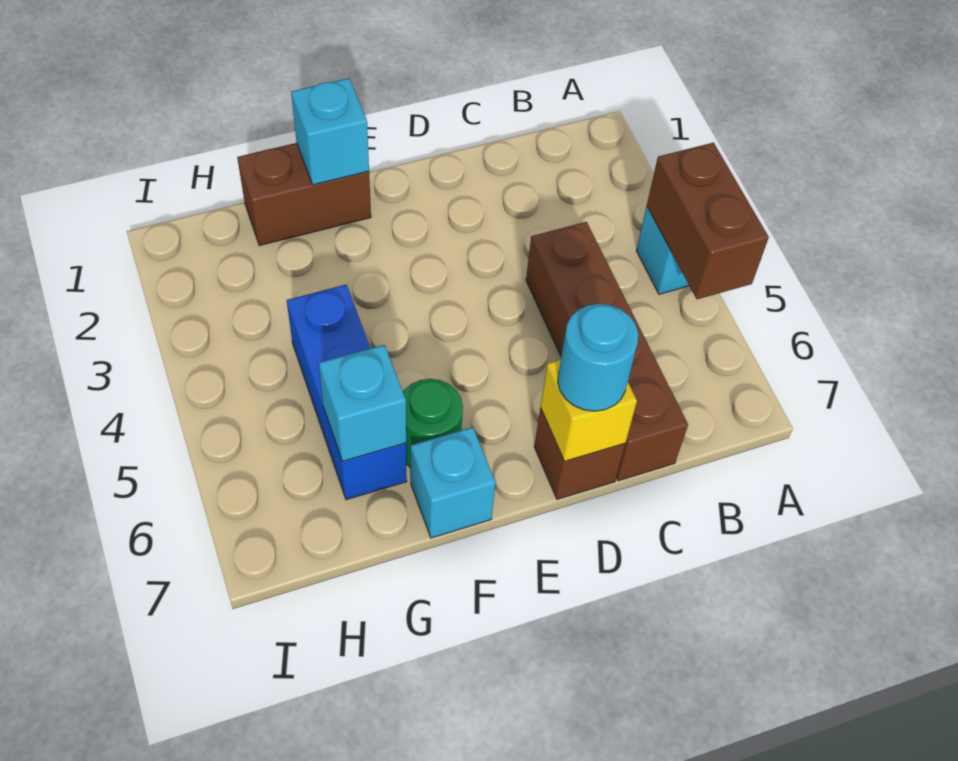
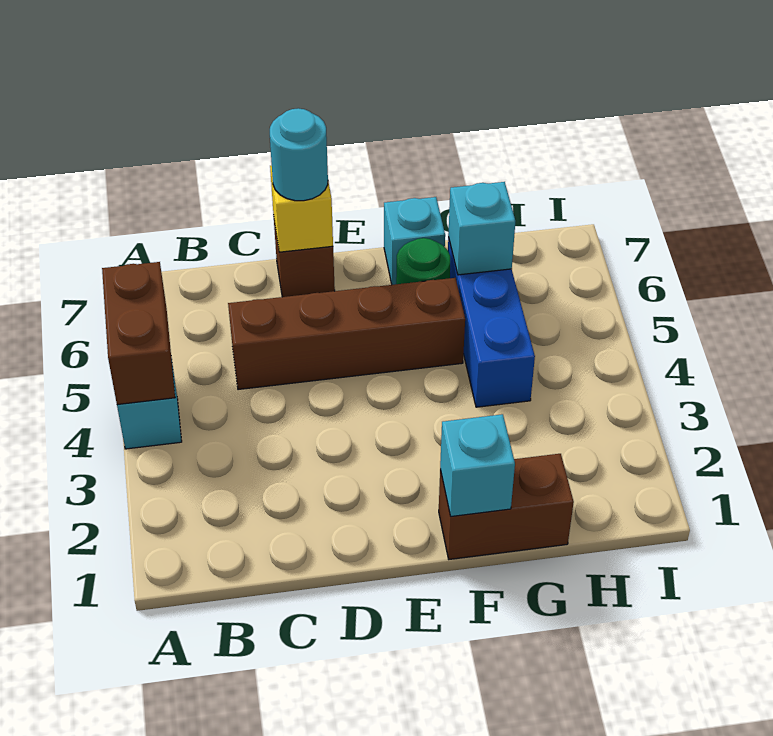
brown brick C4:C7 level 1 -> brown brick C5:F5 level 1

